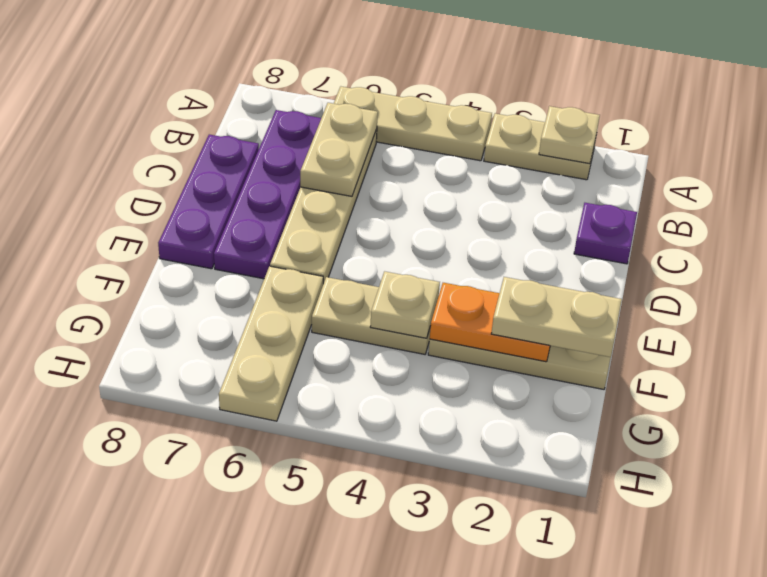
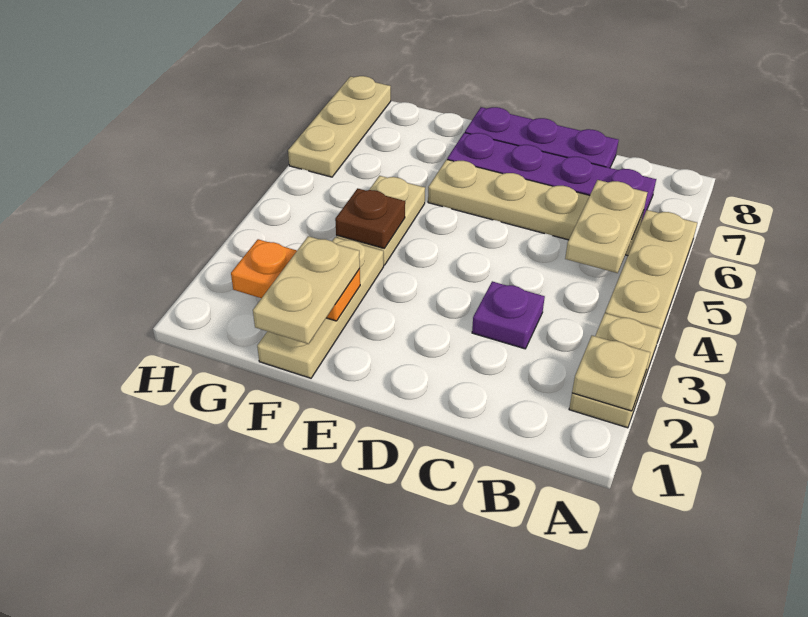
tan plate B6:C6 level 2 -> tan plate B5:B6 level 2
purple plate C1 level 1 -> purple plate C3 level 1
orange plate F2:F3 level 2 -> orange plate F2:G2 level 2
tan plate F4 level 2 -> brown plate F4 level 2
tan plate F6:H6 level 1 -> tan plate H6:H8 level 1

